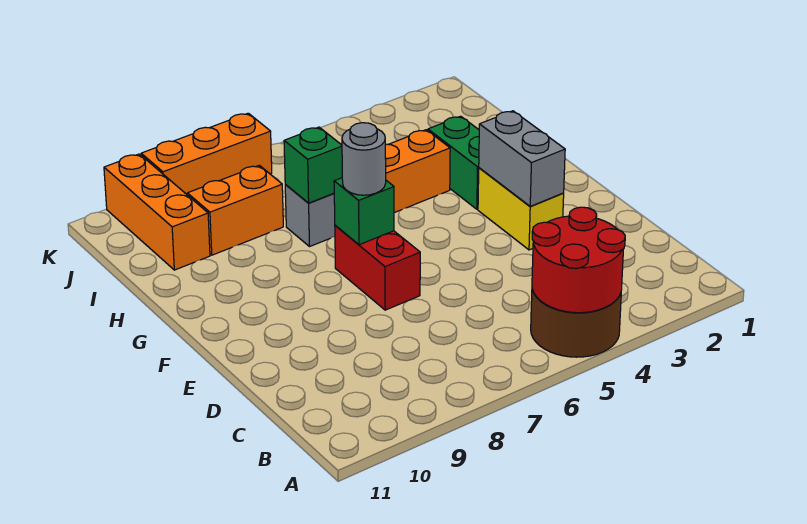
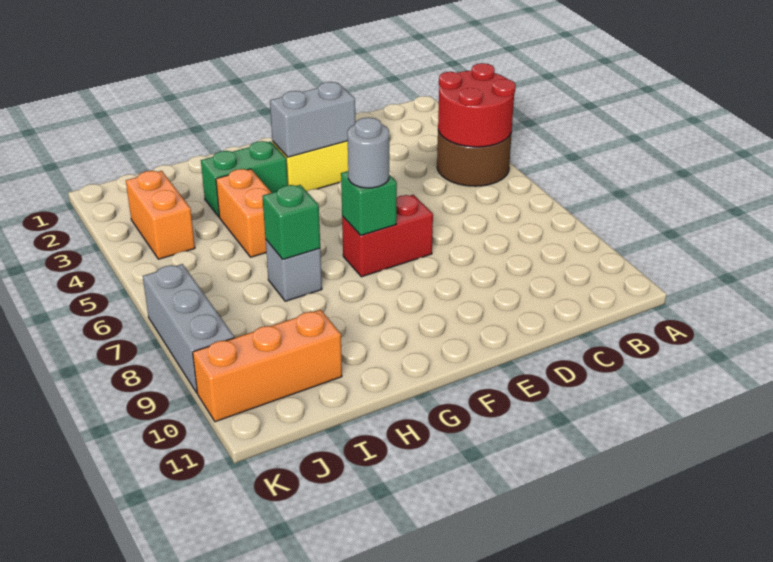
orange brick I8:I9 level 1 -> orange brick J3:J4 level 1
orange brick K7:K9 level 1 -> grey brick K7:K9 level 1

